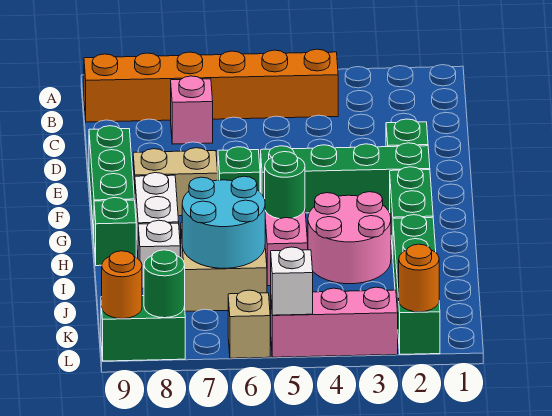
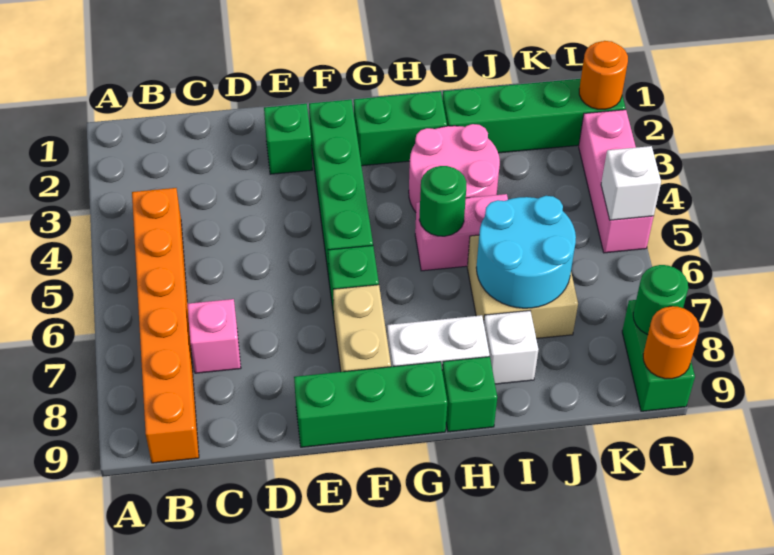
tan brick L6 level 1 -> none

